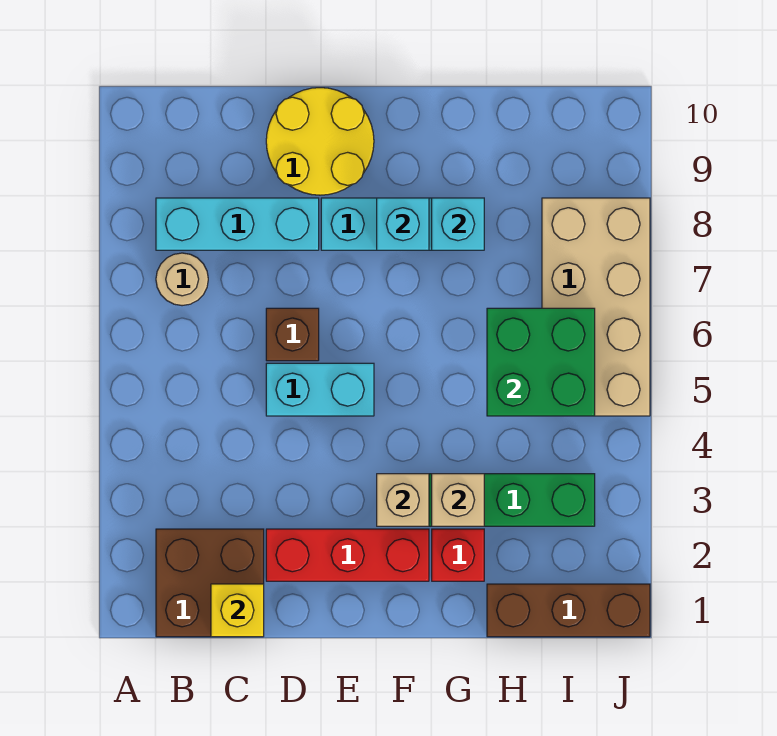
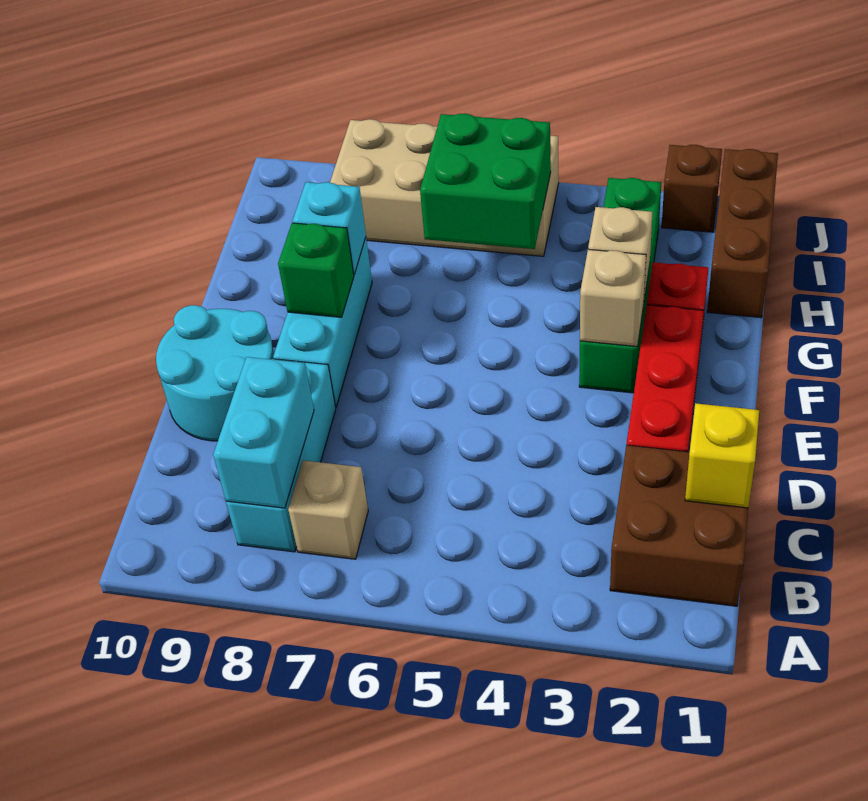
tan round brick B7 level 1 -> tan brick B7 level 1
cyan brick D5:E5 level 1 -> cyan brick B8:C8 level 2
brown brick D6 level 1 -> brown brick J2 level 1
yellow round brick D9:E10 level 1 -> cyan round brick D9:E10 level 1
cyan brick F8 level 2 -> green brick F8 level 2

